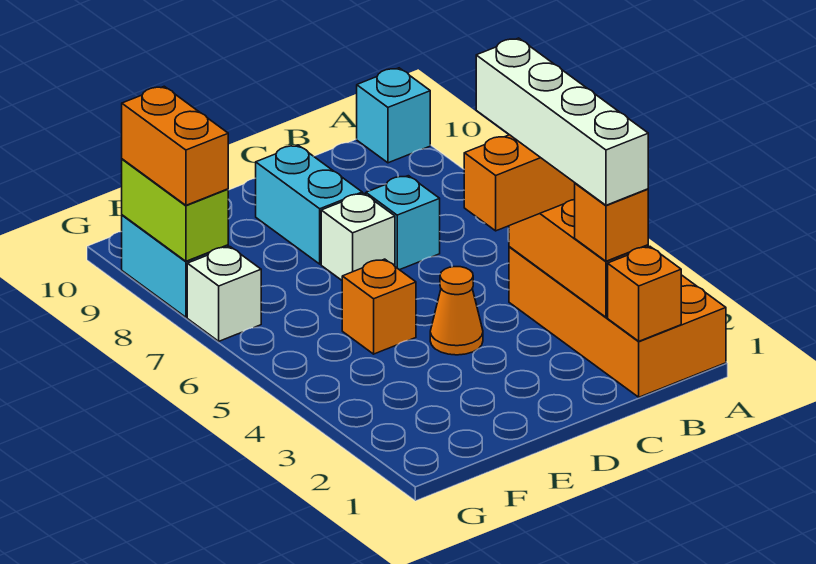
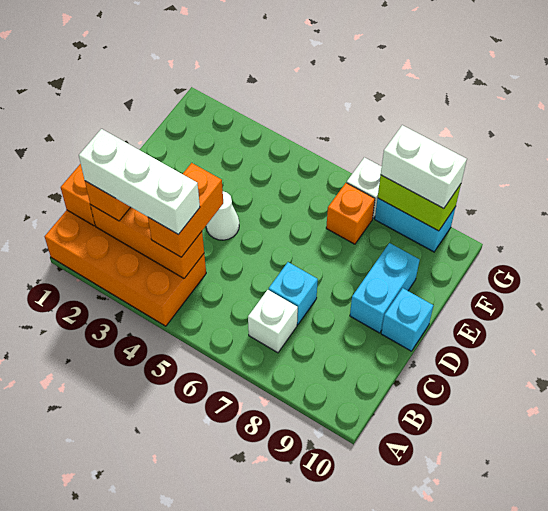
cyan brick A10 level 1 -> cyan brick D10 level 1
white brick B2:B5 level 4 -> white brick B2:B4 level 4
orange cone D4 level 1 -> white cone D4 level 1
white brick D7 level 1 -> white brick B7 level 1
cyan brick D8:D9 level 1 -> cyan brick D9:E9 level 1
orange brick E5 level 1 -> orange brick F7 level 1
orange brick G8:G9 level 3 -> white brick G8:G9 level 3

